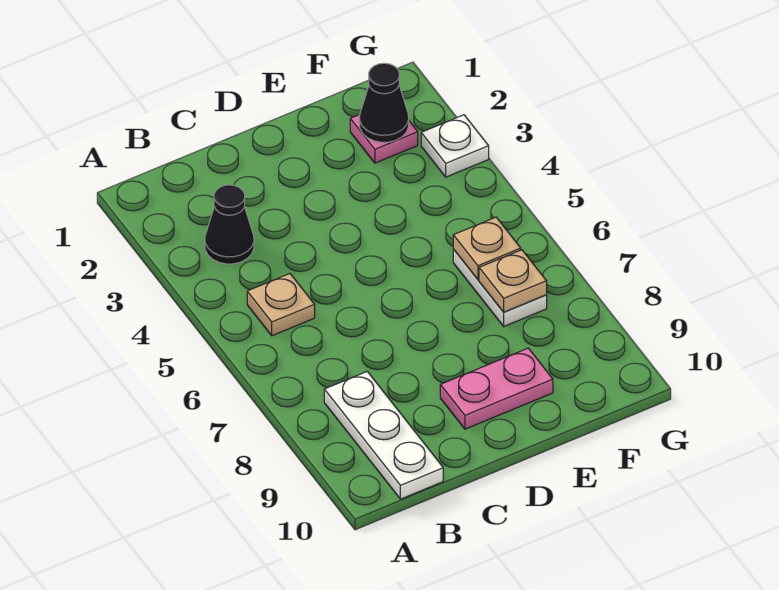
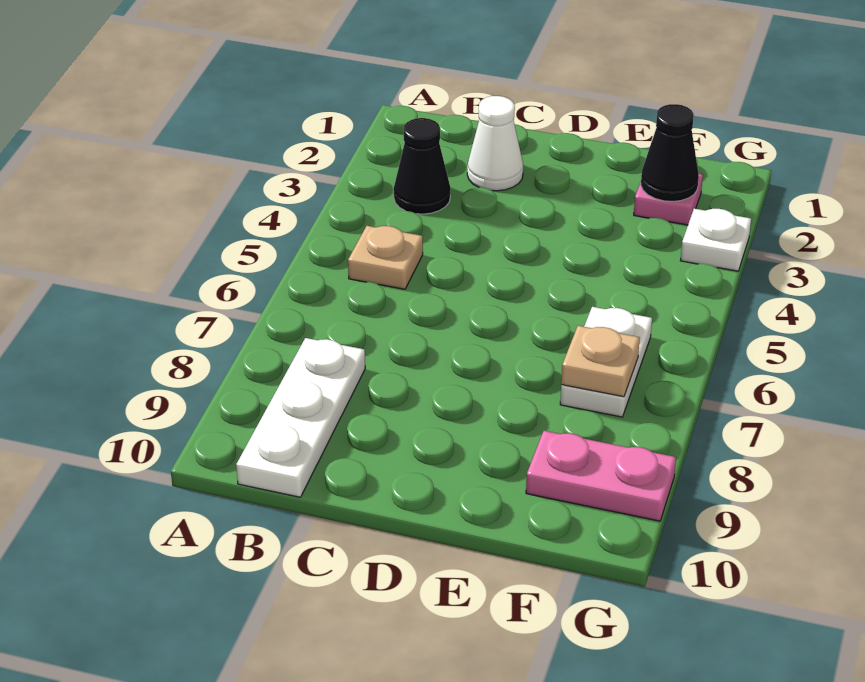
none -> white cone C2 level 1
pink plate D9:E9 level 1 -> pink plate F9:G9 level 1
tan plate F6 level 2 -> none

